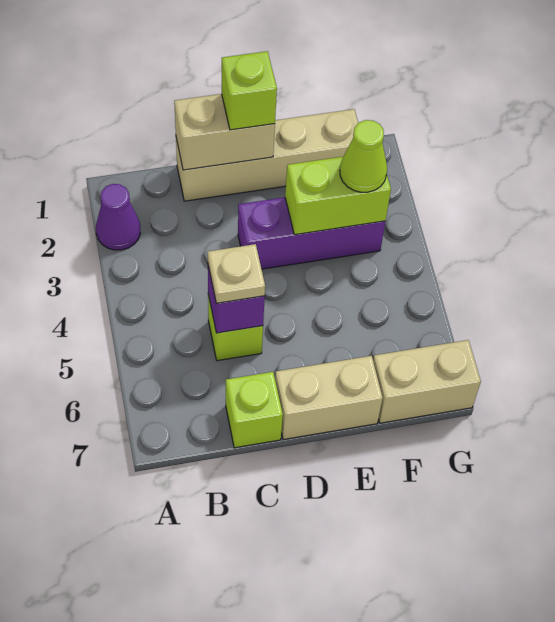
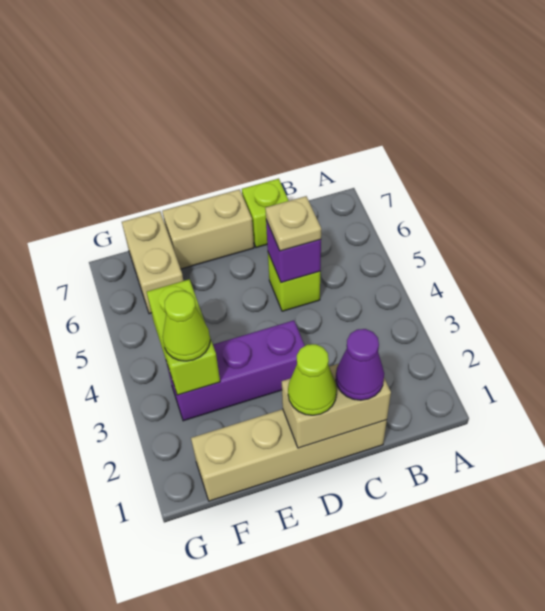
purple cone A2 level 1 -> purple cone C1 level 3
lime brick D1 level 3 -> lime cone D1 level 3
lime brick E3:F3 level 2 -> lime brick F3:F4 level 2
tan brick F7:G7 level 1 -> tan brick F6:F7 level 1

